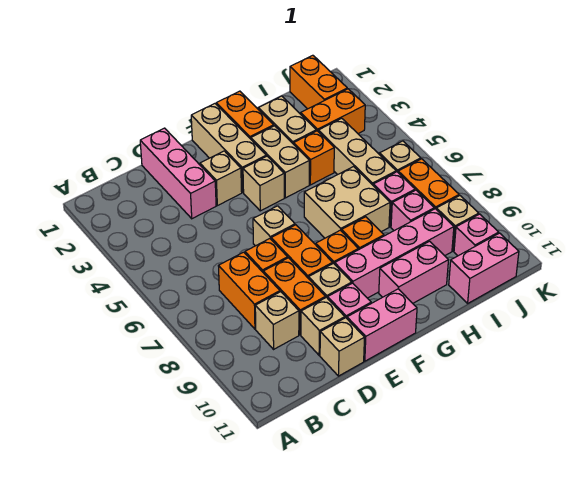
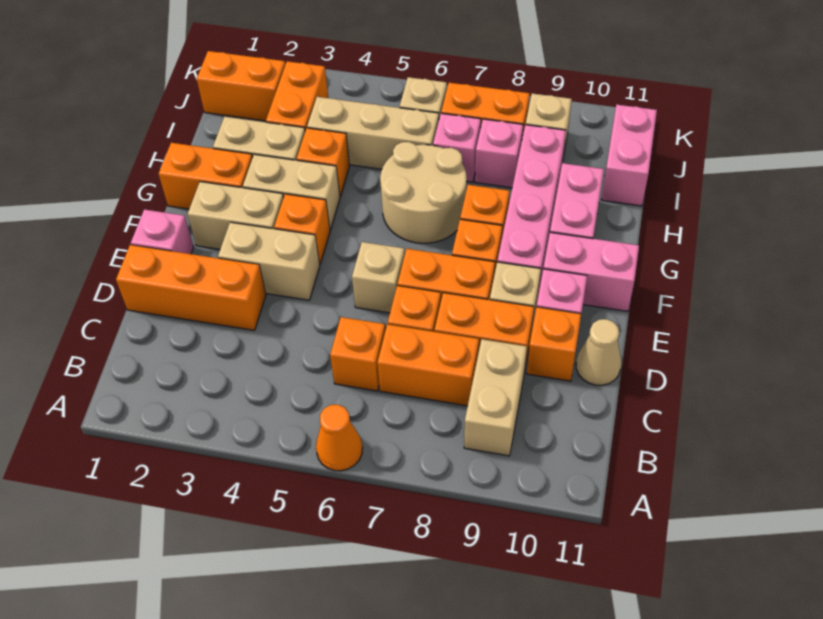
none -> orange cone A6 level 1
none -> orange brick C6 level 1
tan brick C9 level 1 -> tan brick B9:C9 level 1
pink brick D1:D3 level 1 -> orange brick D1:D3 level 1
tan brick D10 level 1 -> orange brick D10 level 1
tan brick D11 level 1 -> tan cone D11 level 1
tan brick E3 level 1 -> tan brick E3:E4 level 1
pink brick E11:F11 level 1 -> pink brick F10:F11 level 1
tan brick F1:F3 level 1 -> tan brick F2:F3 level 1
tan brick F4 level 1 -> orange brick F4 level 1
tan brick G6:H7 level 1 -> tan round brick G6:H7 level 1
pink brick J10 level 1 -> pink brick E1 level 1

